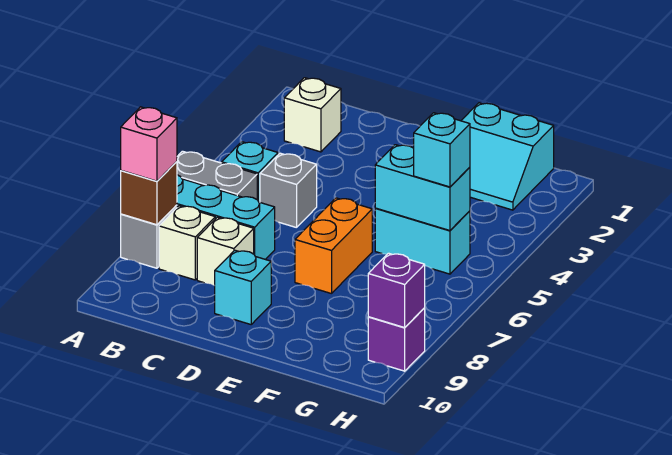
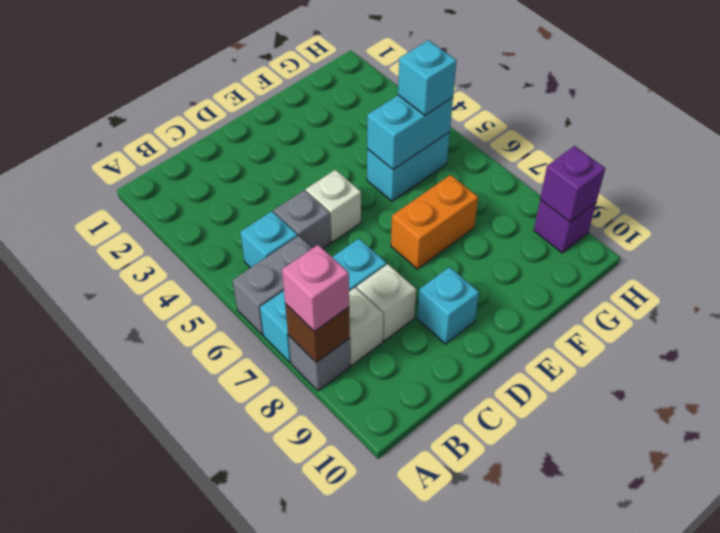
white brick B2 level 1 -> white brick D5 level 1
orange brick E6:E7 level 1 -> orange brick E7:F7 level 1
cyan slope F1:G2 level 1 top 1 -> none

